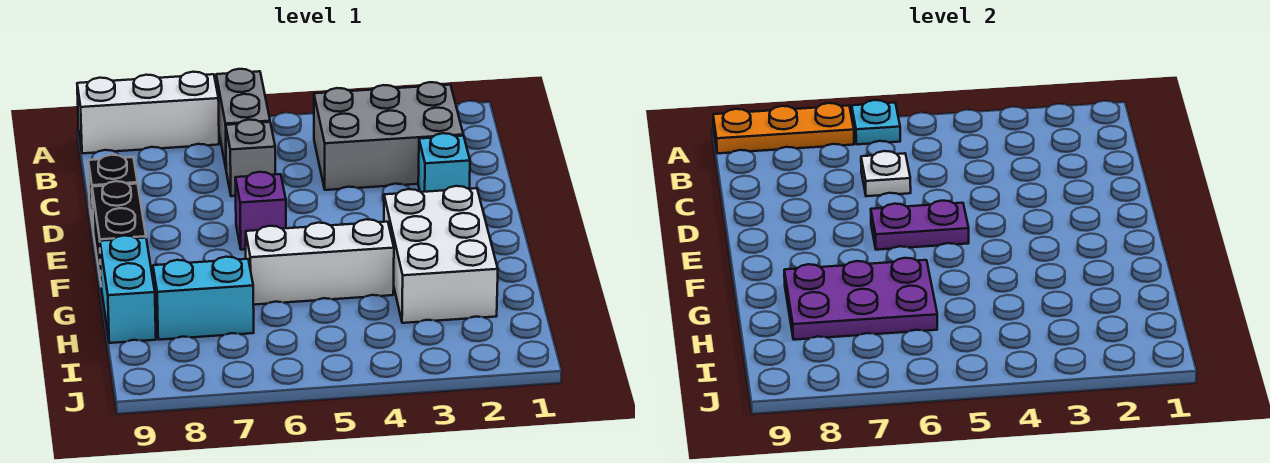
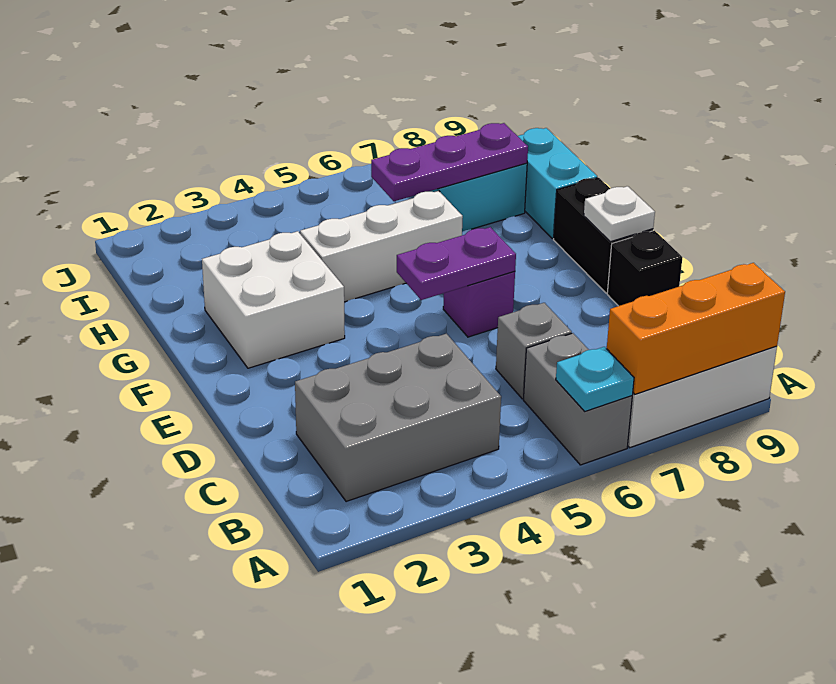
orange plate A7:A9 level 2 -> orange brick A7:A9 level 2
white plate C6 level 2 -> white plate E9 level 2
cyan brick D2 level 1 -> none
white brick F2:H3 level 1 -> white brick F2:G3 level 1
purple plate G6:H8 level 2 -> purple plate H6:H8 level 2

